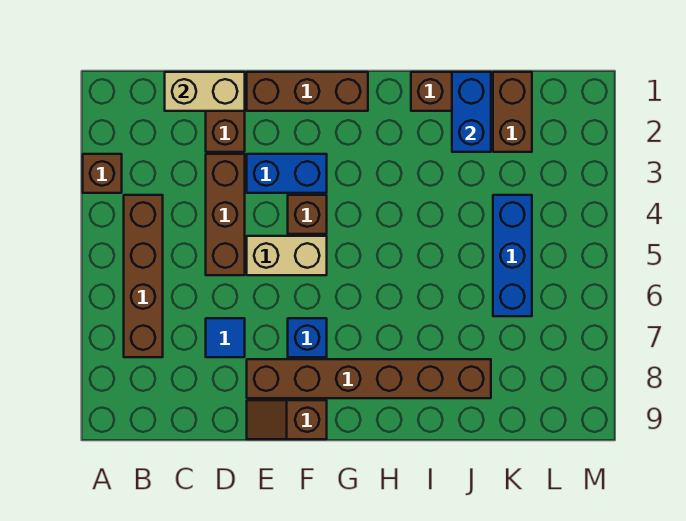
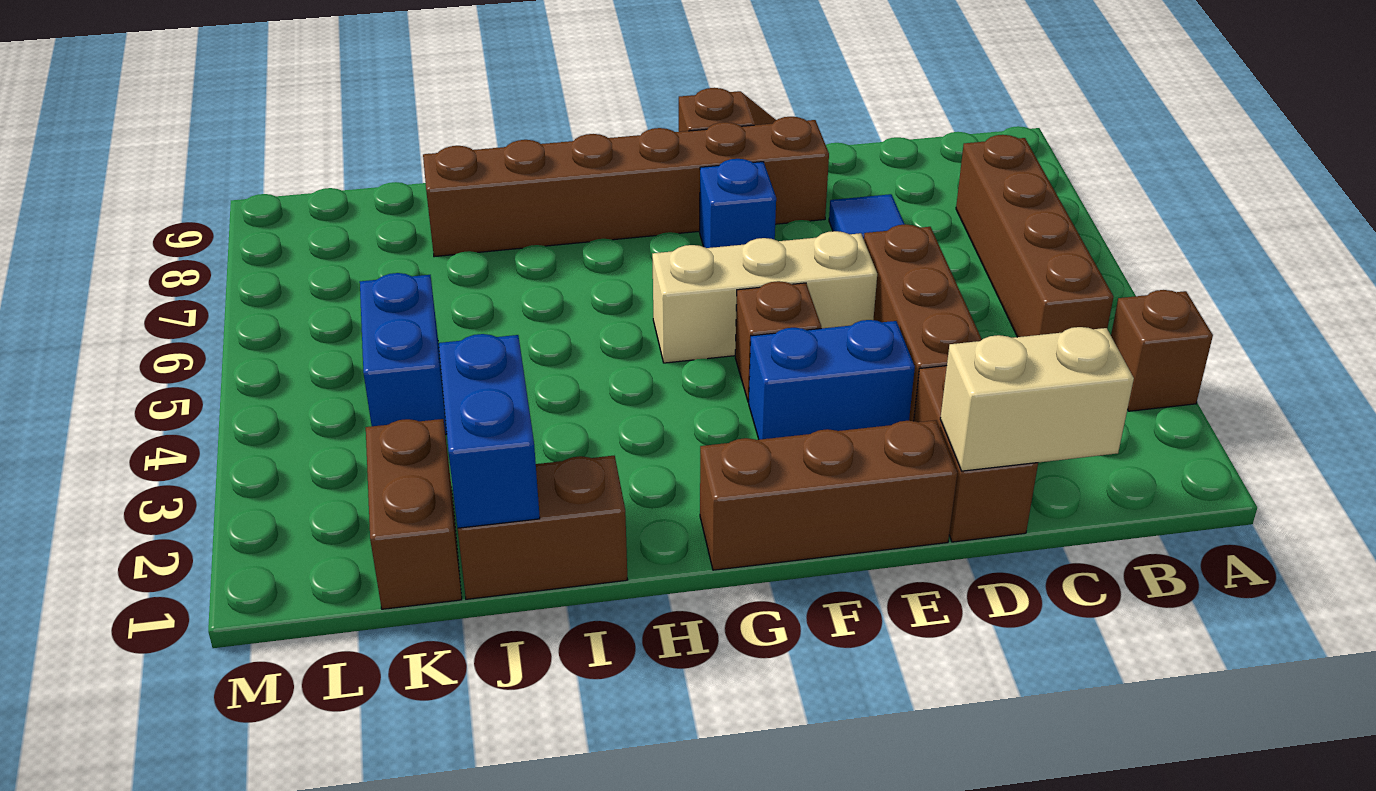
tan brick E5:F5 level 1 -> tan brick E5:G5 level 1
blue brick K4:K6 level 1 -> blue brick K4:K5 level 1

